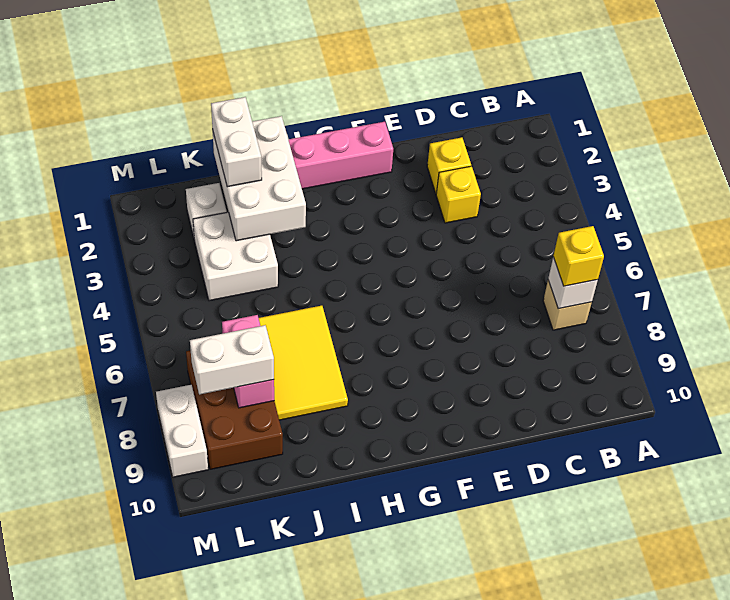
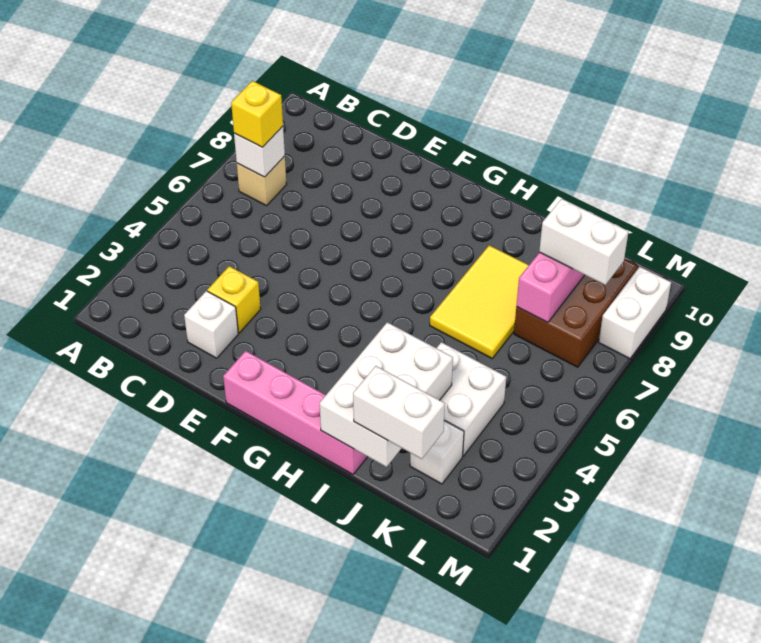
yellow brick D2 level 1 -> white brick D2 level 1
white brick J1:J2 level 3 -> white brick J1:K1 level 3

